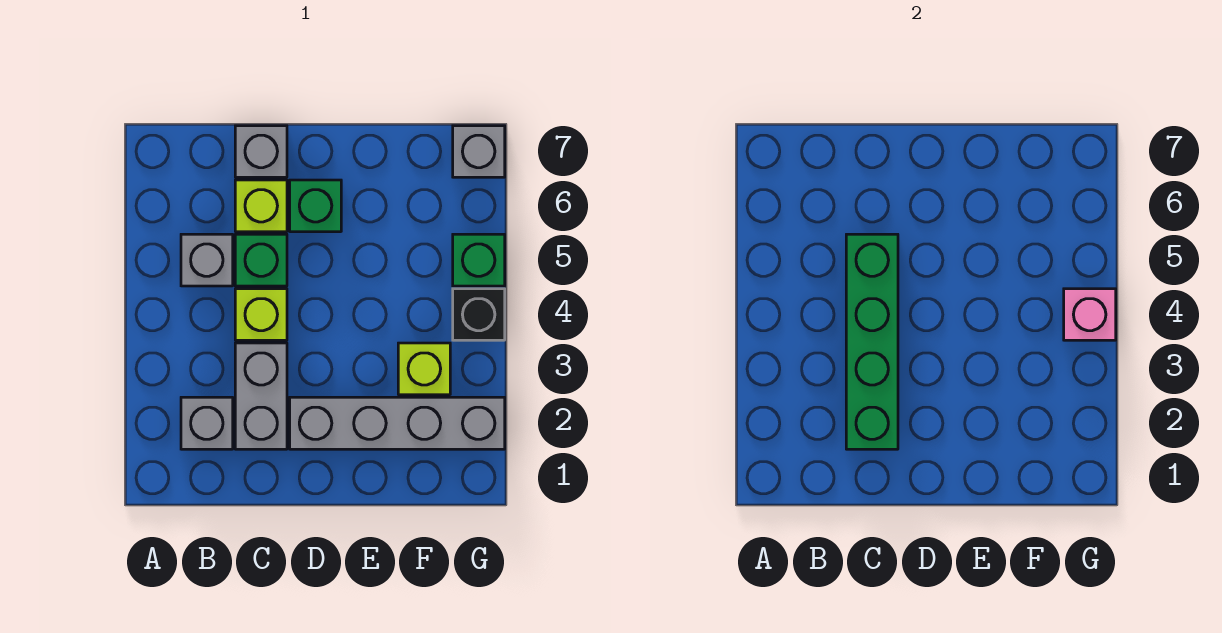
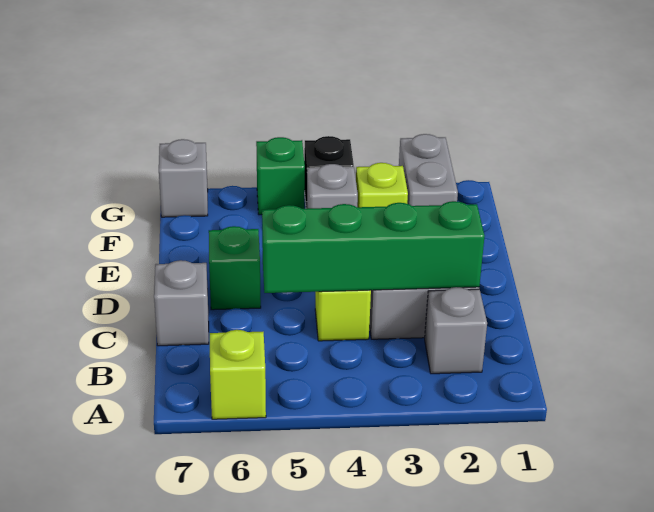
grey brick B5 level 1 -> grey brick F4 level 1
green brick C5 level 1 -> none
lime brick C6 level 1 -> lime brick A6 level 1
grey brick D2:G2 level 1 -> grey brick F2:G2 level 1
pink brick G4 level 2 -> none

